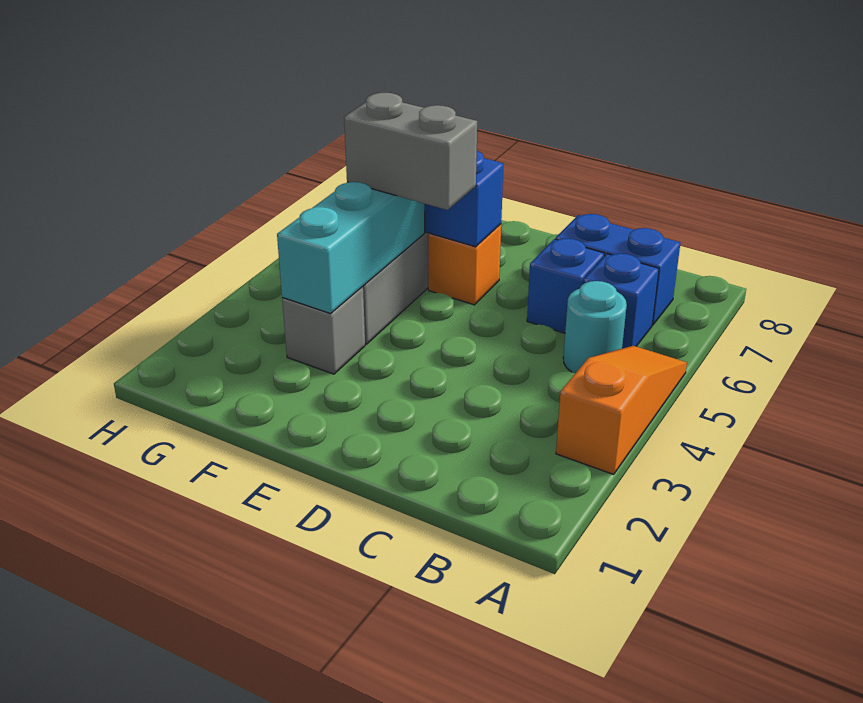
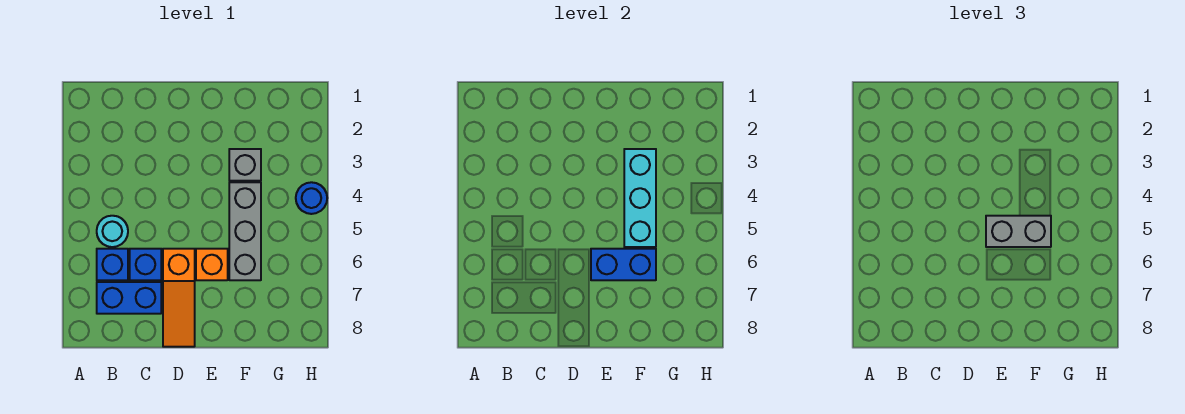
orange slope A3:A5 level 1 top 3 -> orange slope D6:D8 level 1 top 6
none -> blue round brick H4 level 1

